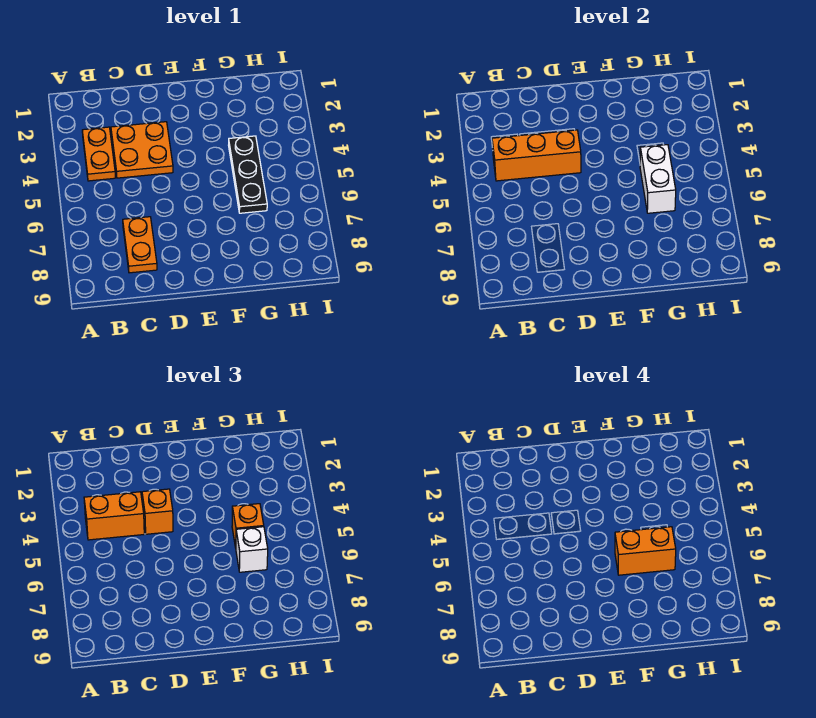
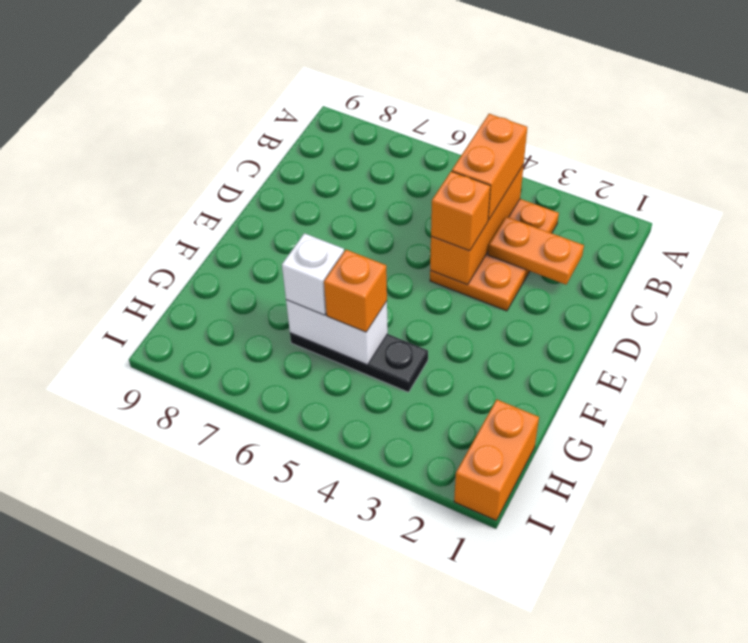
orange plate C7:C8 level 1 -> orange plate C2:C3 level 2
orange brick F6:G6 level 4 -> orange brick H1:I1 level 1

